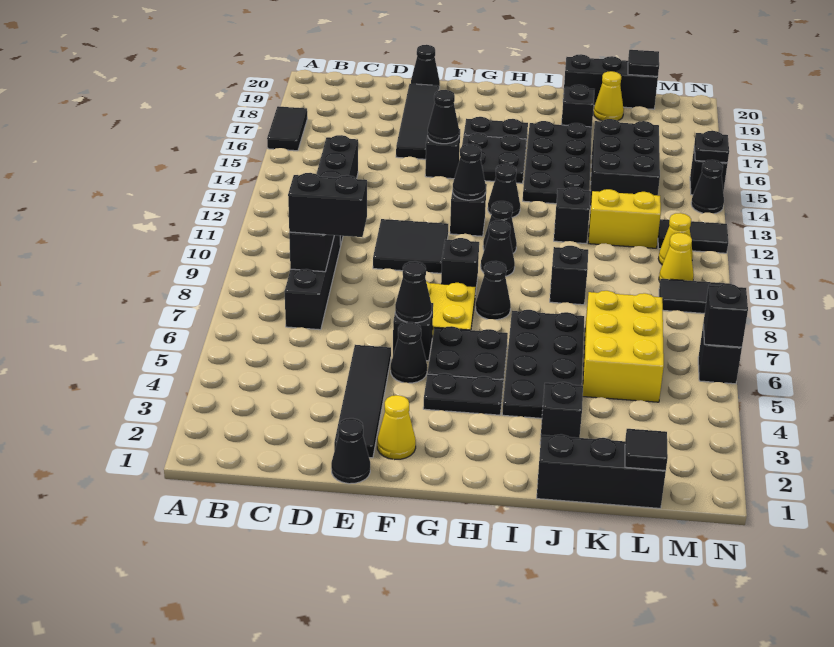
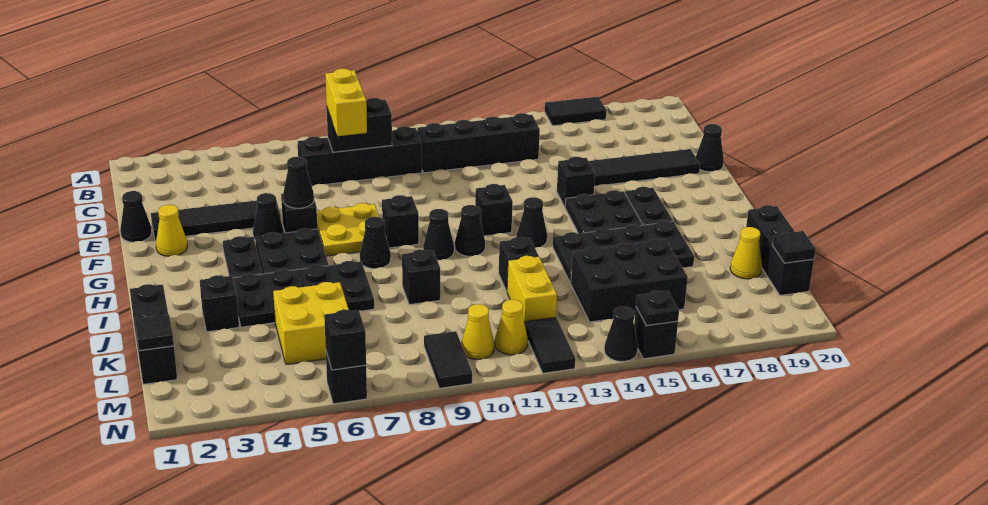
black brick C8:D8 level 3 -> yellow brick C8:D8 level 3
black tile E10:F11 level 1 -> none
black cone F15 level 2 -> none
black cone G12 level 2 -> none
black brick J18 level 1 -> none
yellow brick K5:L7 level 1 -> yellow brick K5:L6 level 1

